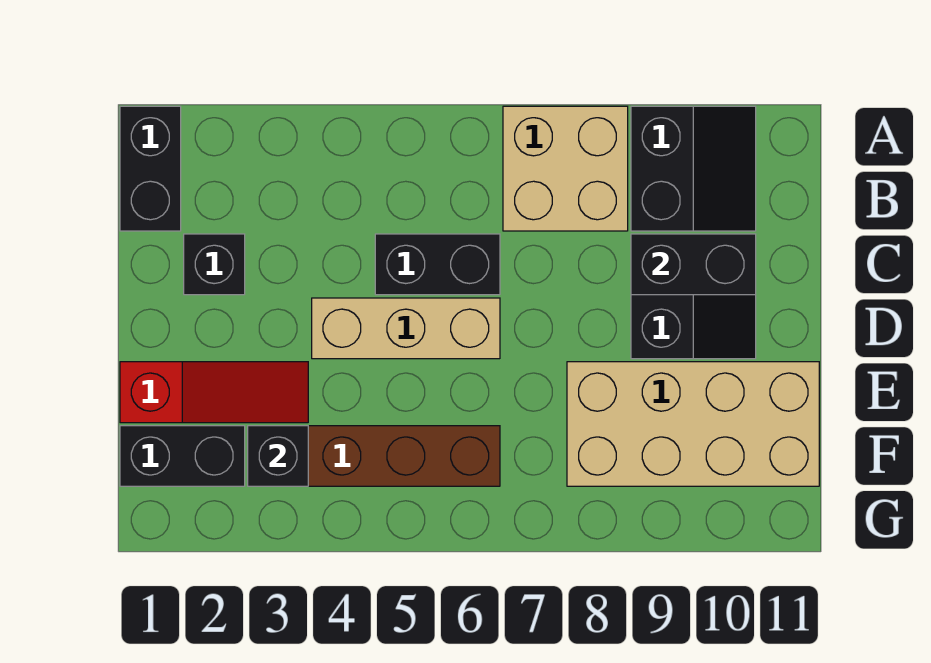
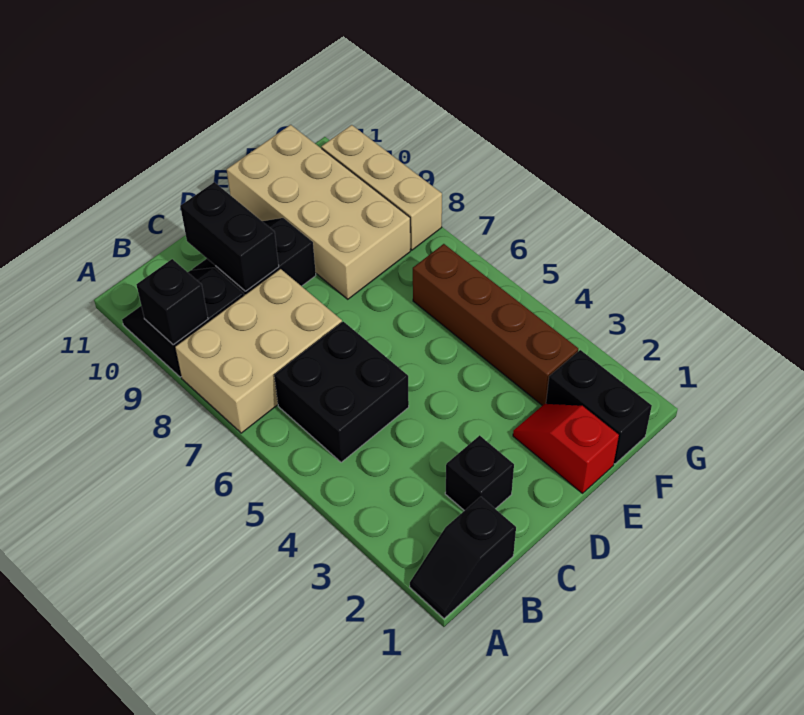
black brick A1:B1 level 1 -> black slope A1:B1 level 1 top B
tan brick A7:B8 level 1 -> tan brick A7:C8 level 1
black brick C5:C6 level 1 -> black brick B5:C6 level 1
tan brick D4:D6 level 1 -> tan brick G8:G10 level 1
red slope E1:E3 level 1 top 1 -> red slope E1:E2 level 1 top 1
black brick F3 level 2 -> black brick A9 level 2

